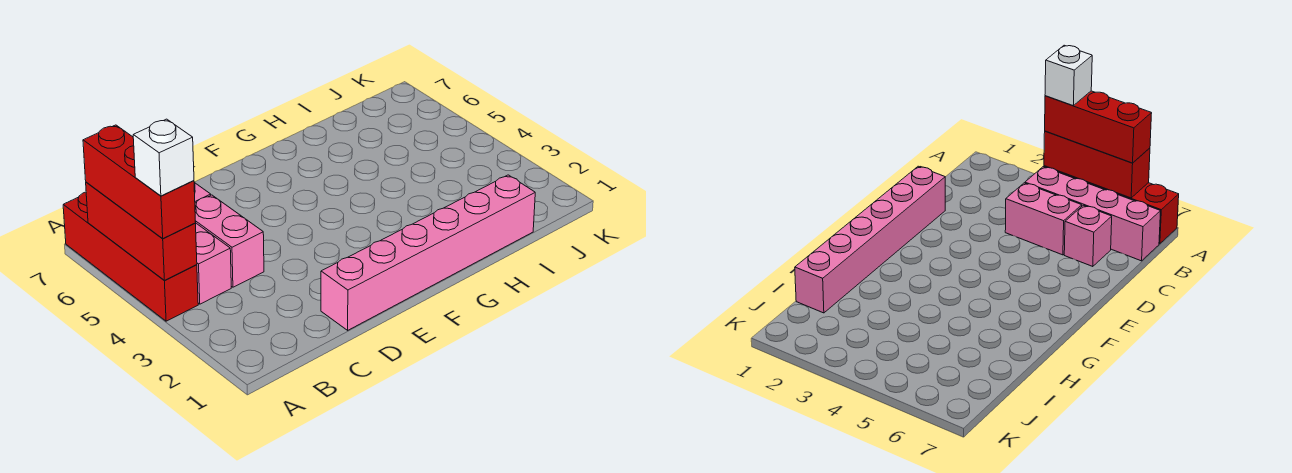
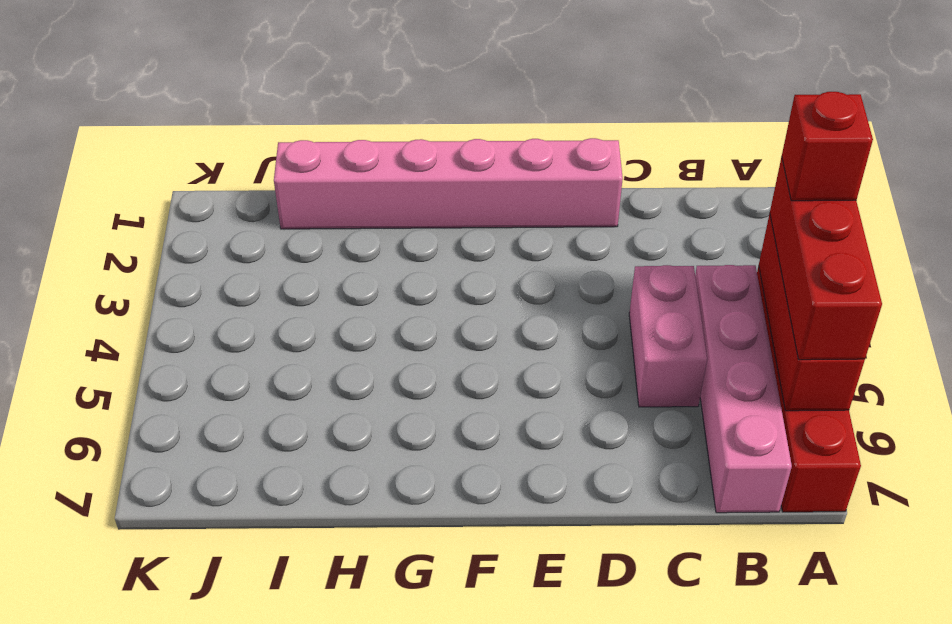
white brick A4 level 4 -> red brick A4 level 4
pink brick C6 level 1 -> none

